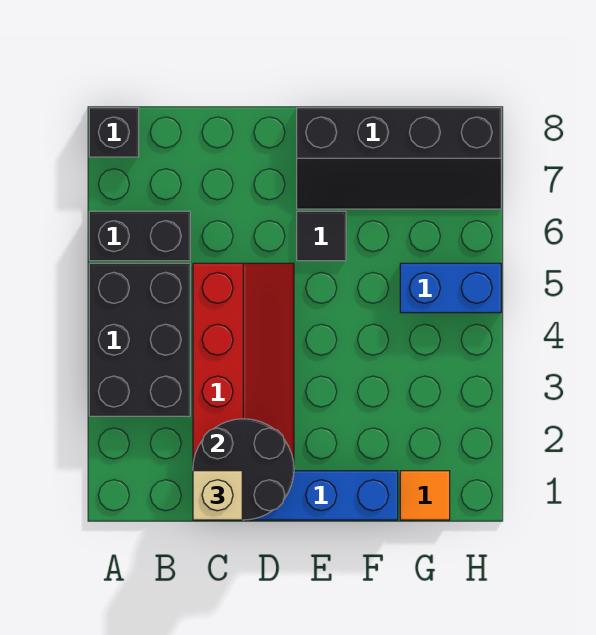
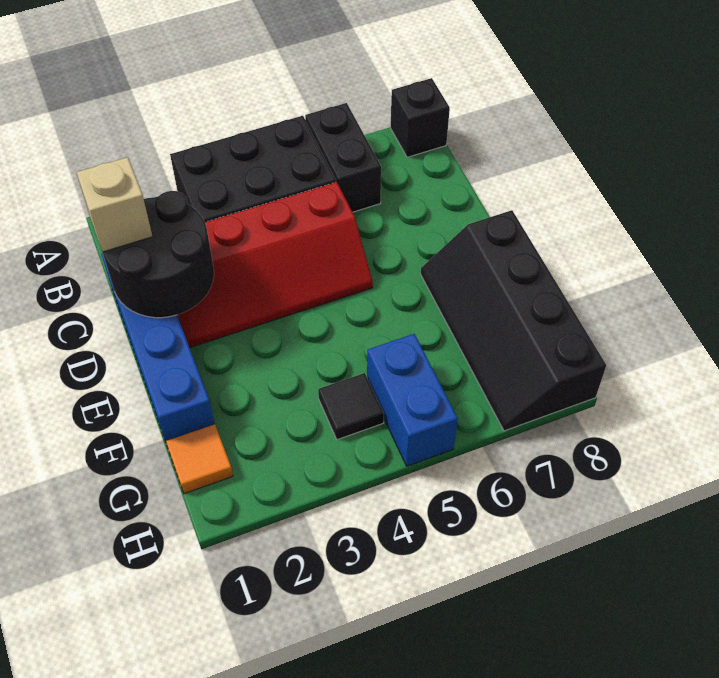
black tile E6 level 1 -> black tile G4 level 1

